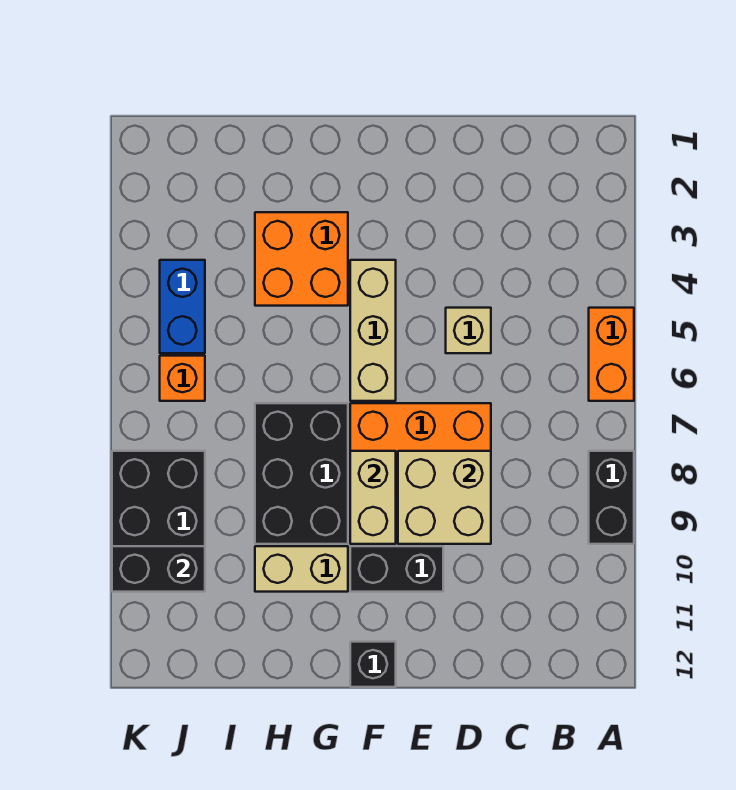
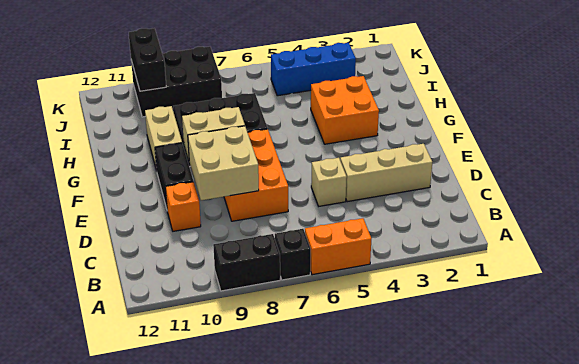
tan brick F4:F6 level 1 -> tan brick D2:D4 level 1
black brick F12 level 1 -> black brick A7 level 1
blue brick J4:J5 level 1 -> blue brick J3:J5 level 1
orange brick J6 level 1 -> orange brick D10 level 1

